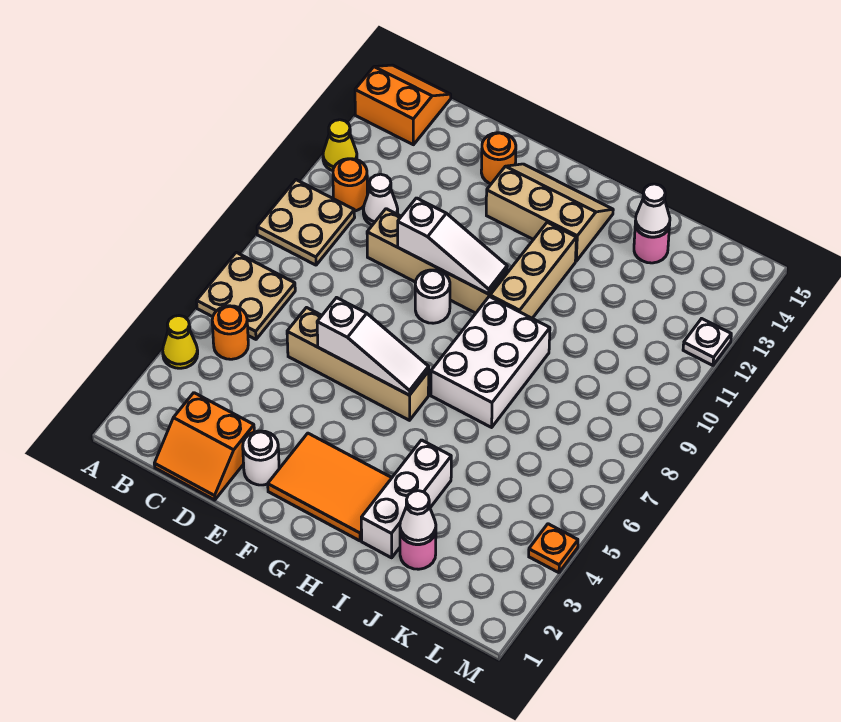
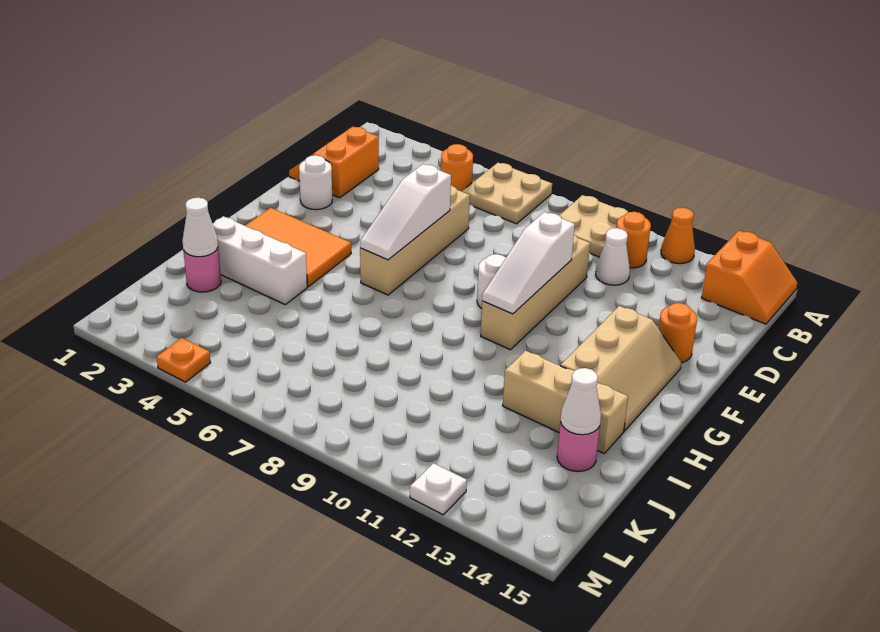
yellow cone A4 level 1 -> none
yellow cone A12 level 1 -> orange cone A12 level 1
orange tile F2:H3 level 1 -> orange tile G2:H4 level 1
white brick H7:I9 level 1 -> none
tan brick H10:H12 level 1 -> tan brick I12:I14 level 1

